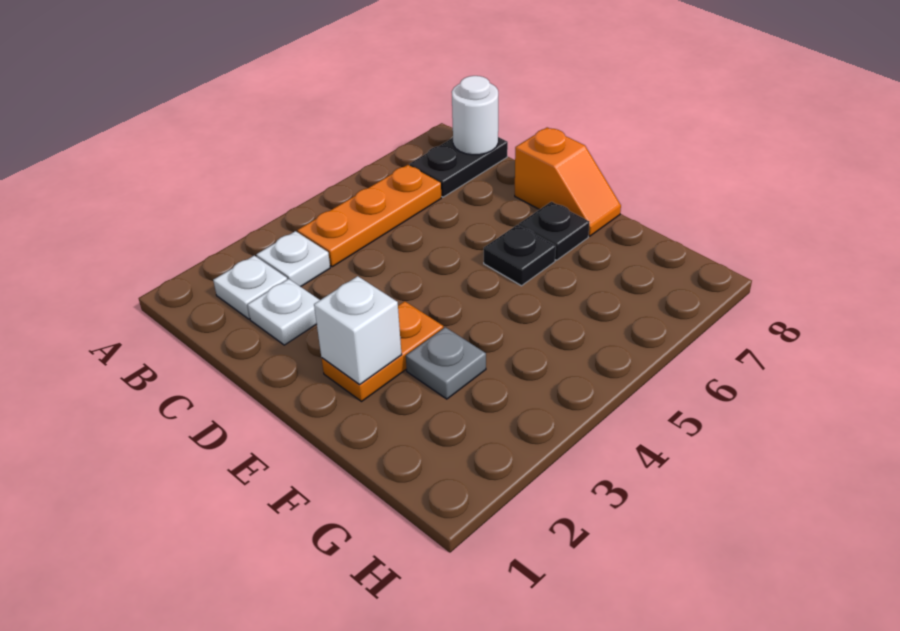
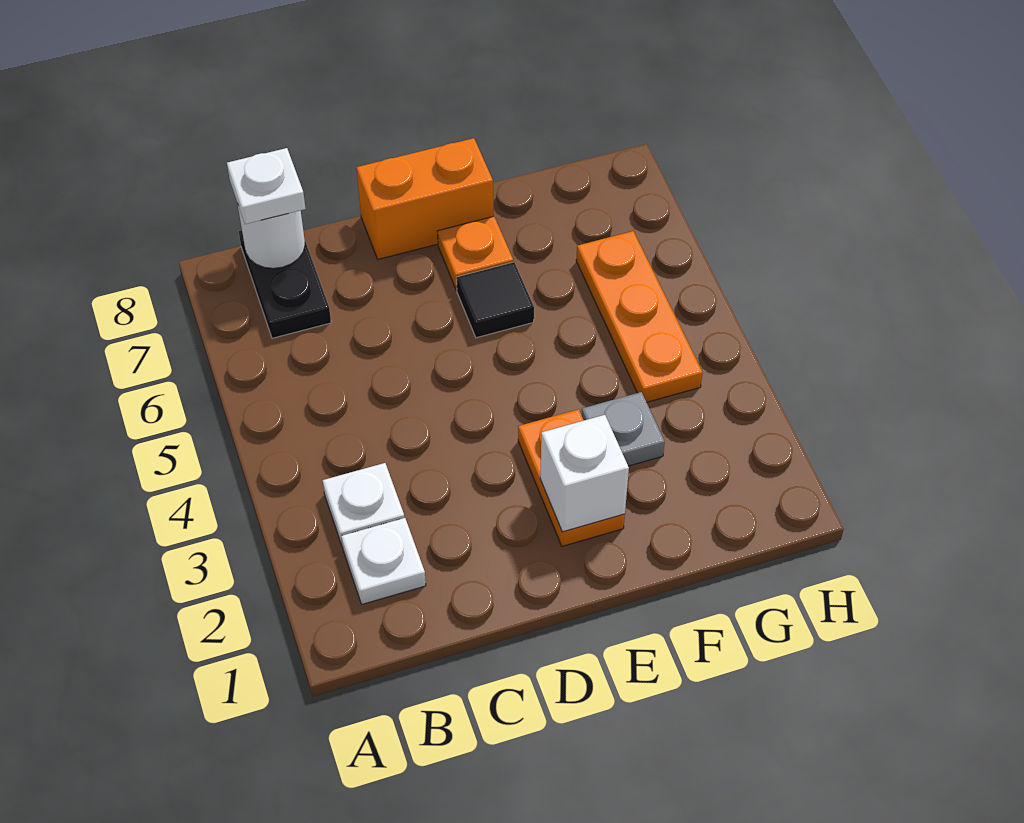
orange plate B4:B6 level 1 -> orange plate G4:G6 level 1
white plate C2 level 1 -> white plate B8 level 3
orange slope D8:E8 level 1 top D -> orange brick D8:E8 level 1
black plate E6 level 1 -> black tile E6 level 1
black plate E7 level 1 -> orange plate E7 level 1

